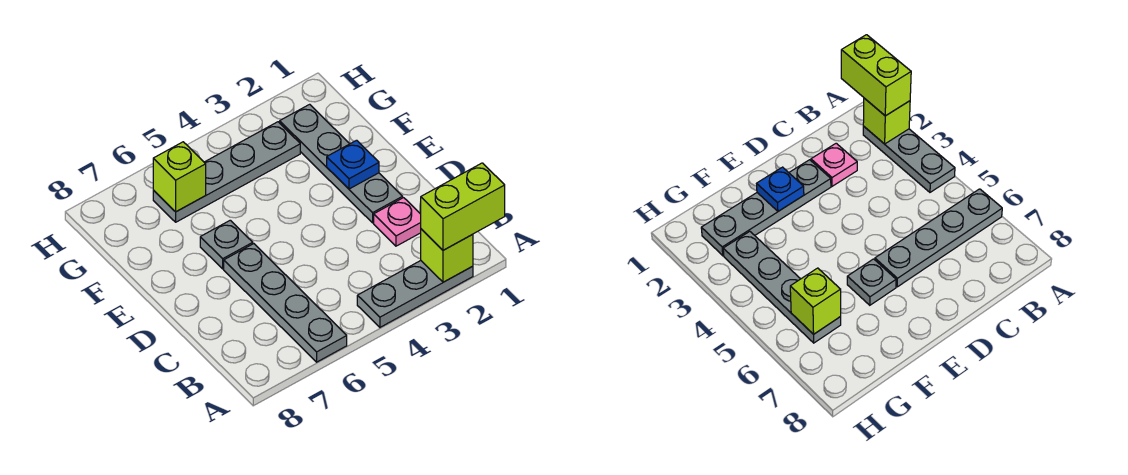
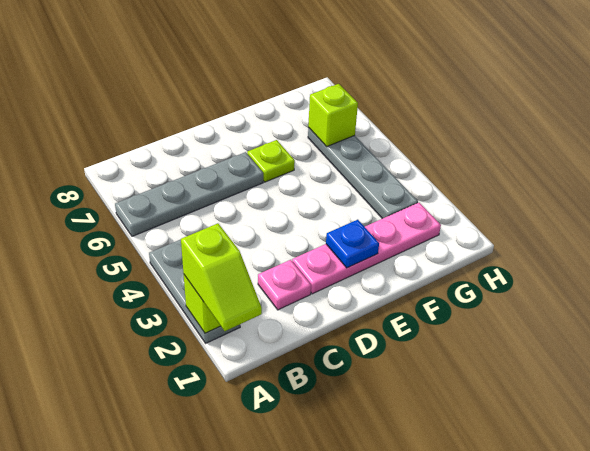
lime brick A1:A2 level 3 -> lime slope A1:A2 level 3 top 2
grey plate D2:G2 level 1 -> pink plate D2:G2 level 1
grey plate E6 level 1 -> lime plate E6 level 1

